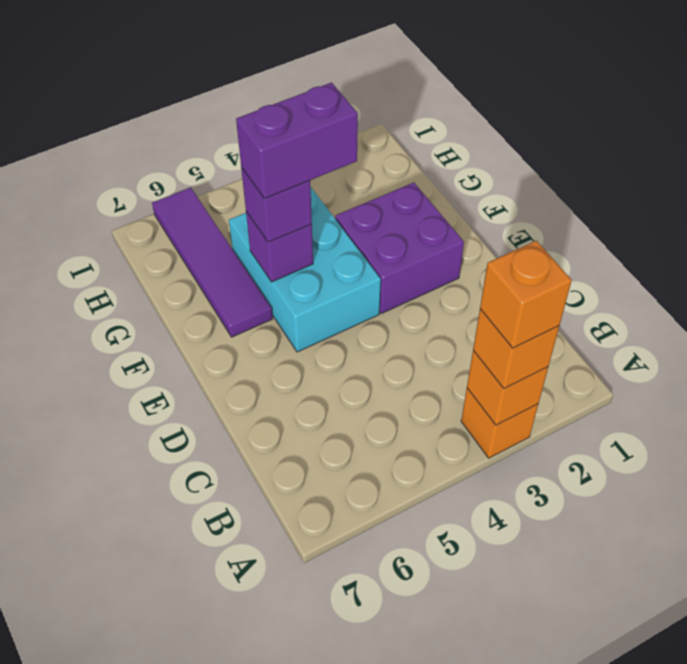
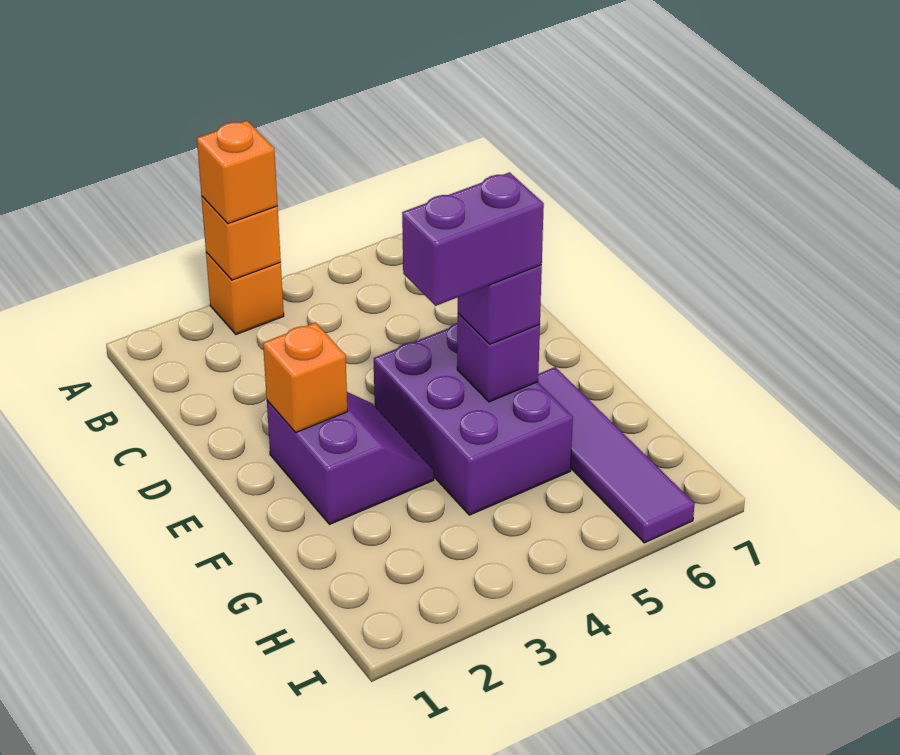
orange brick A3 level 4 -> orange brick E2 level 2
purple brick E2:F3 level 1 -> purple slope E2:F3 level 1 top 2
cyan brick E4:G5 level 1 -> purple brick E4:G5 level 1

